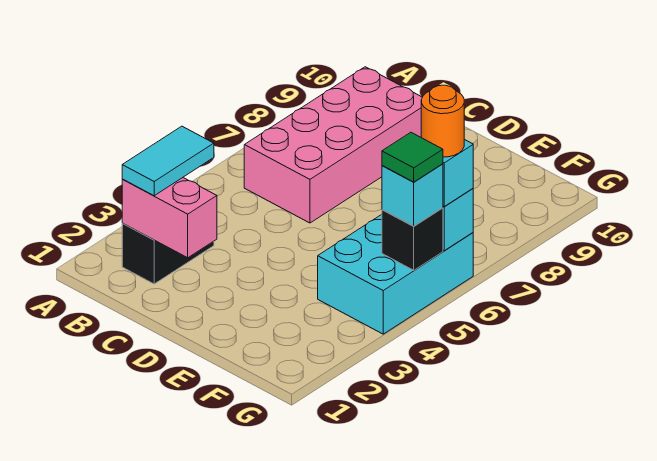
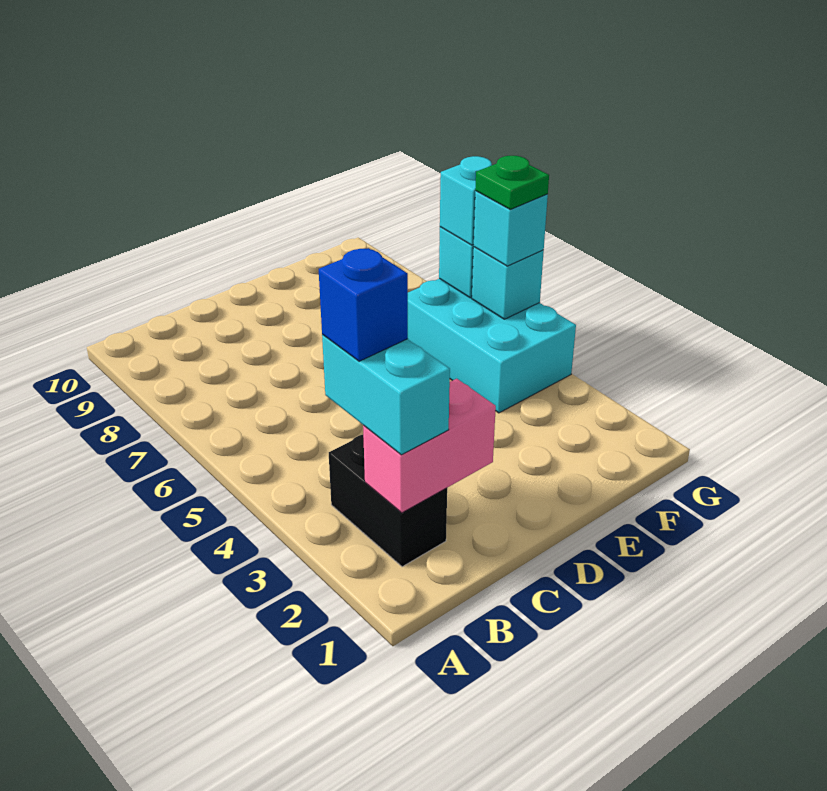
cyan tile B2:B3 level 3 -> cyan brick B2:B3 level 3
none -> blue brick B3 level 4
pink brick B6:C9 level 1 -> none
black brick G5 level 2 -> cyan brick G5 level 2
green tile G5 level 4 -> green plate G5 level 4
orange round brick G6 level 4 -> none

